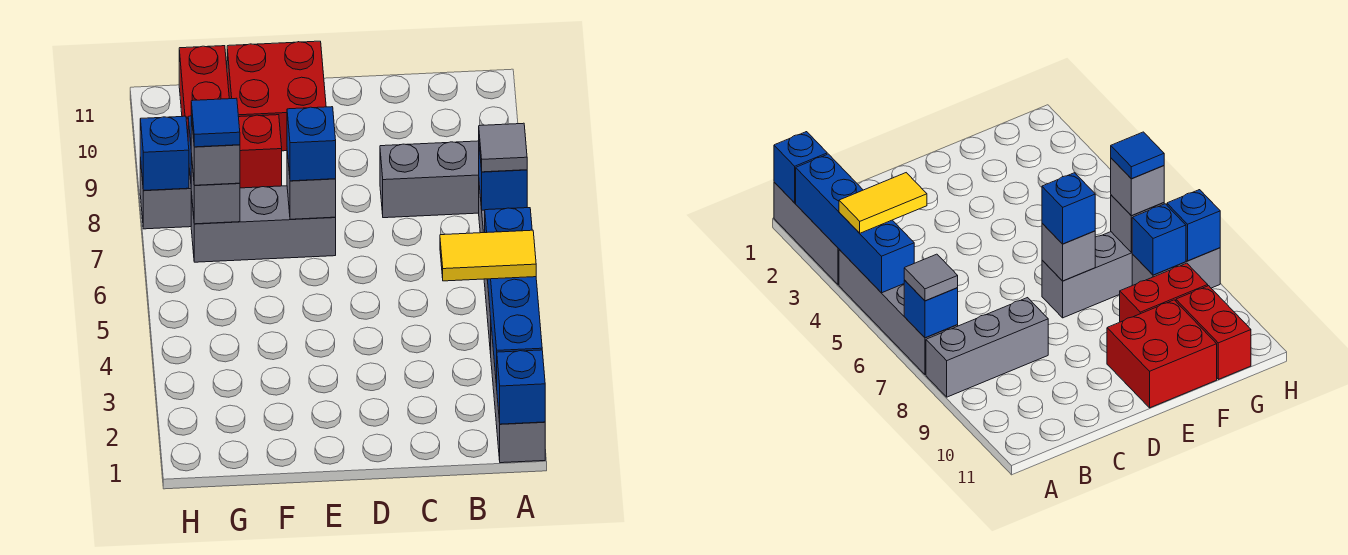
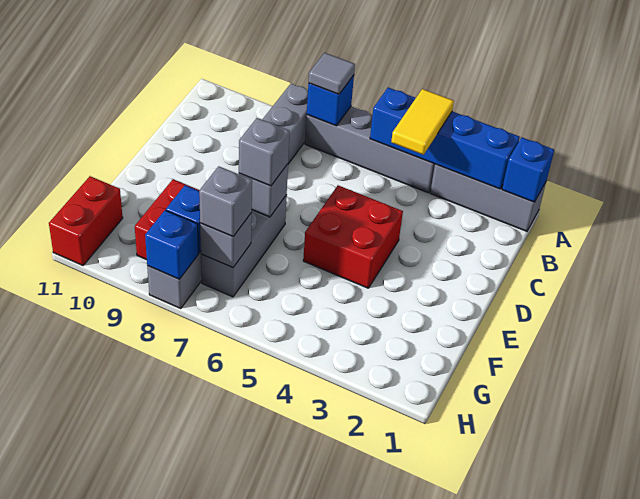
blue brick E7 level 3 -> grey brick E7 level 3
red brick E10:F11 level 1 -> red brick D4:E5 level 1
blue tile G7 level 4 -> none
red brick G10:G11 level 1 -> red brick G11:H11 level 1

